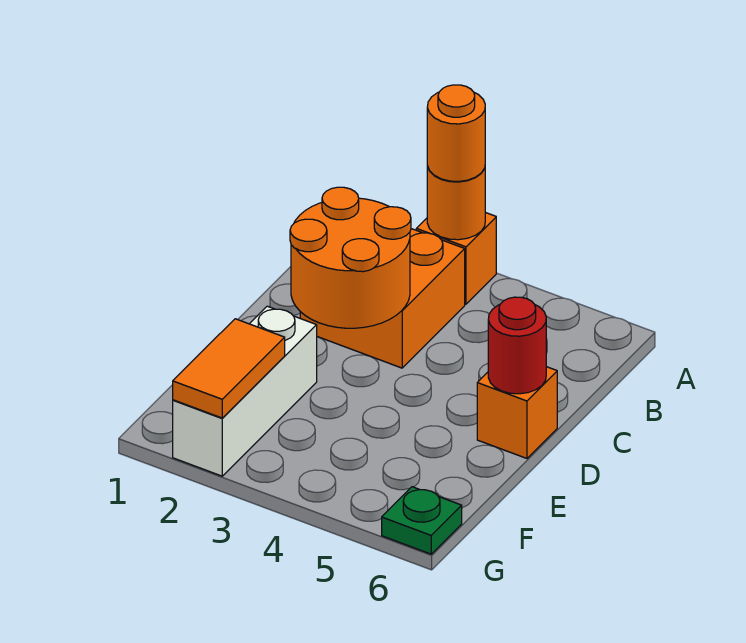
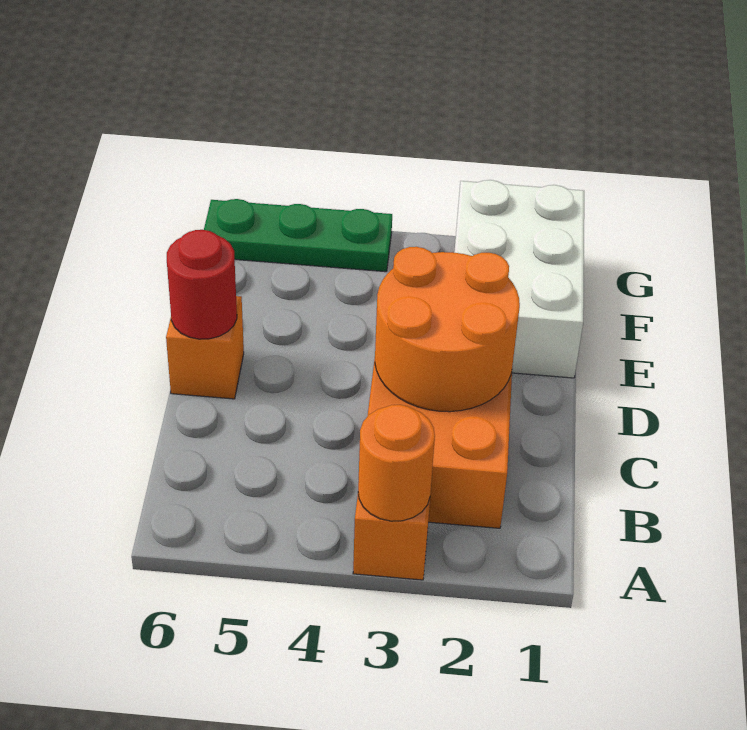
orange round brick A3 level 3 -> none
white brick E2:G2 level 1 -> white brick E1:G2 level 1
orange tile F2:G2 level 2 -> none
green plate G6 level 1 -> green plate G4:G6 level 1

